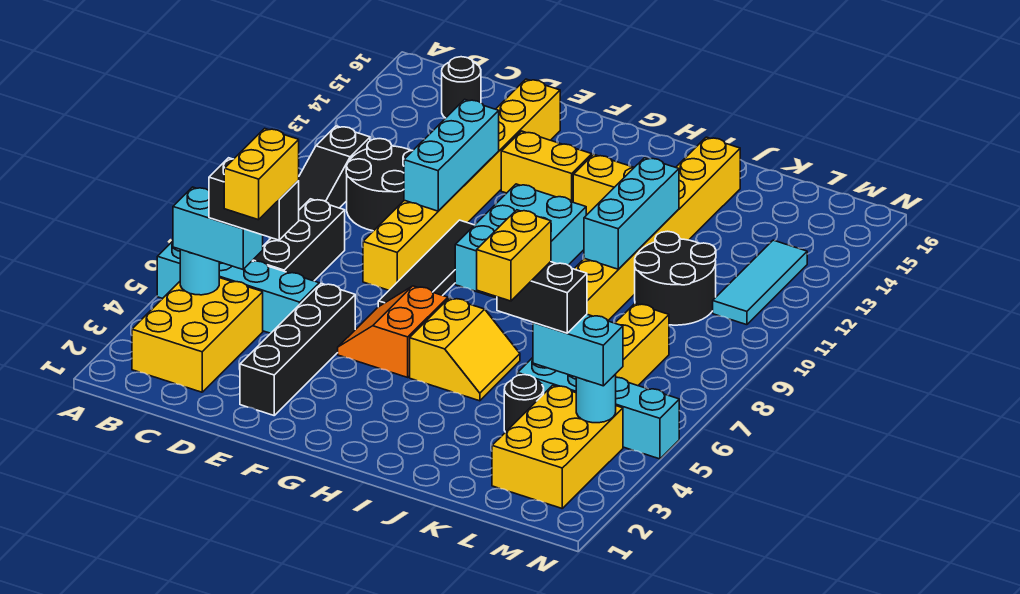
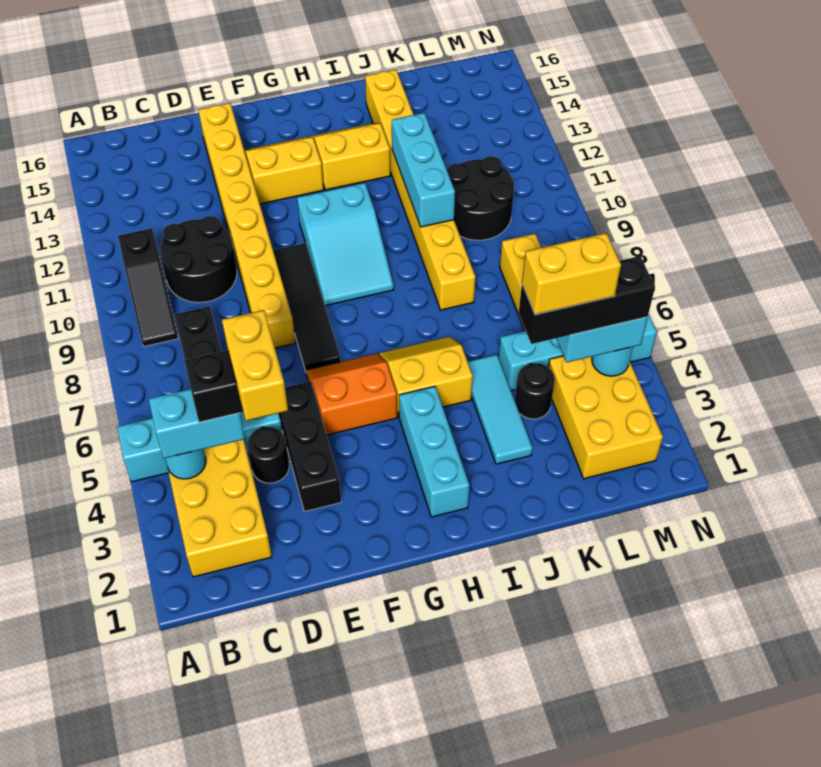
black round brick C15 level 1 -> black round brick D4 level 1
black brick E2:E5 level 1 -> black brick E3:E5 level 1
cyan brick E10:E12 level 2 -> cyan brick H2:H4 level 1
orange slope F5:G6 level 1 top G -> orange slope F5:G6 level 1 top 5
cyan brick G9:H11 level 1 -> cyan slope G9:H11 level 1 top 11
yellow slope H5:I6 level 1 top H -> yellow slope H5:I6 level 1 top 5
yellow brick K3:K4 level 5 -> yellow brick K4:L4 level 5
black brick K4:L4 level 4 -> black brick K4:M4 level 4
cyan tile M11:M13 level 1 -> cyan tile J3:J5 level 1

